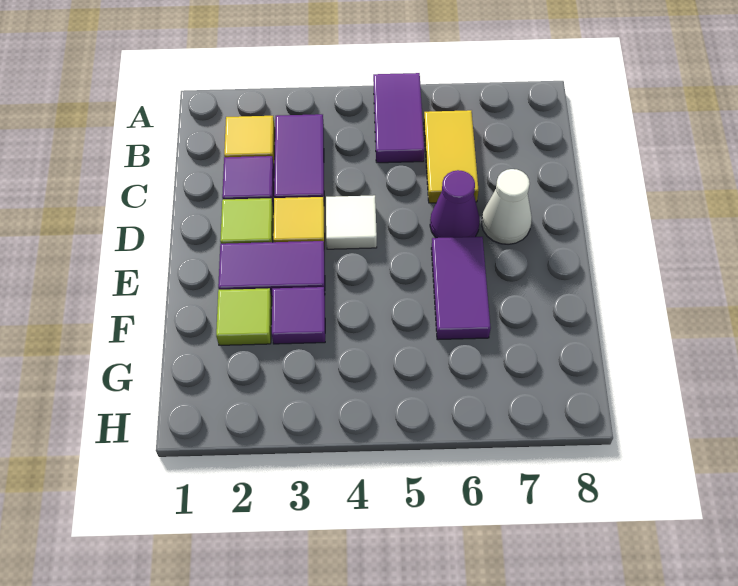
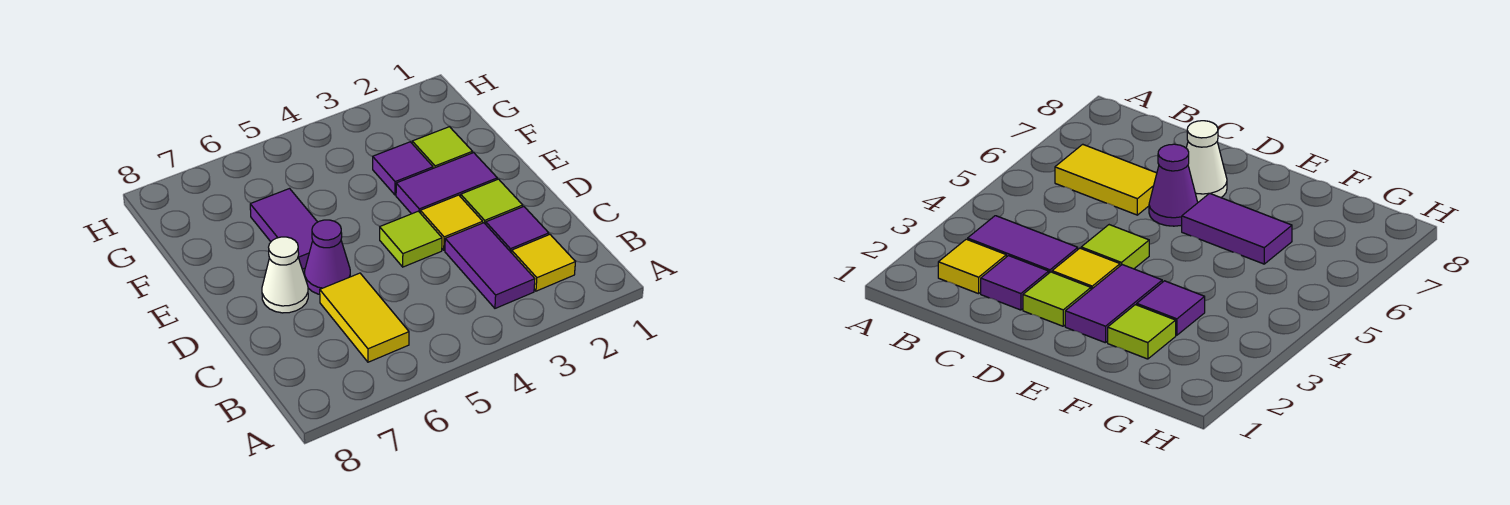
purple tile A5:B5 level 1 -> none
white tile D4 level 1 -> lime tile D4 level 1

